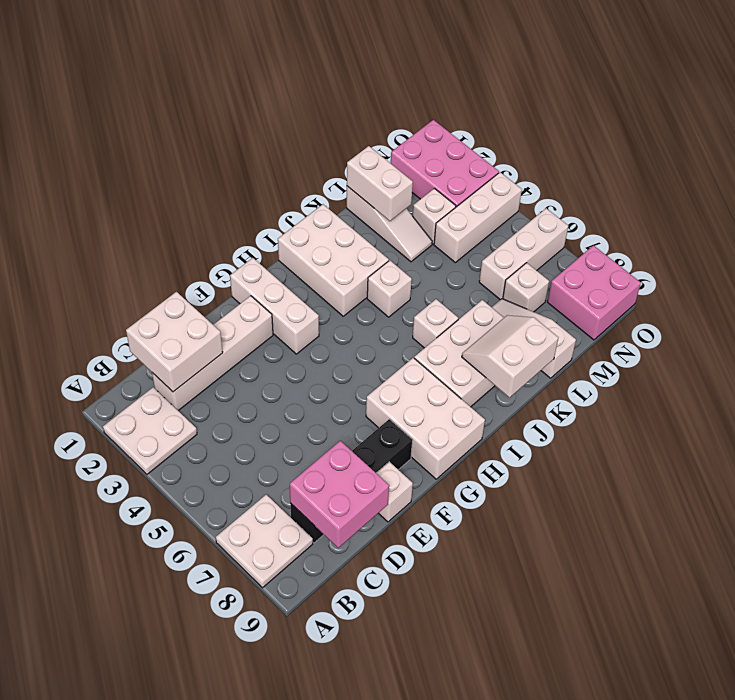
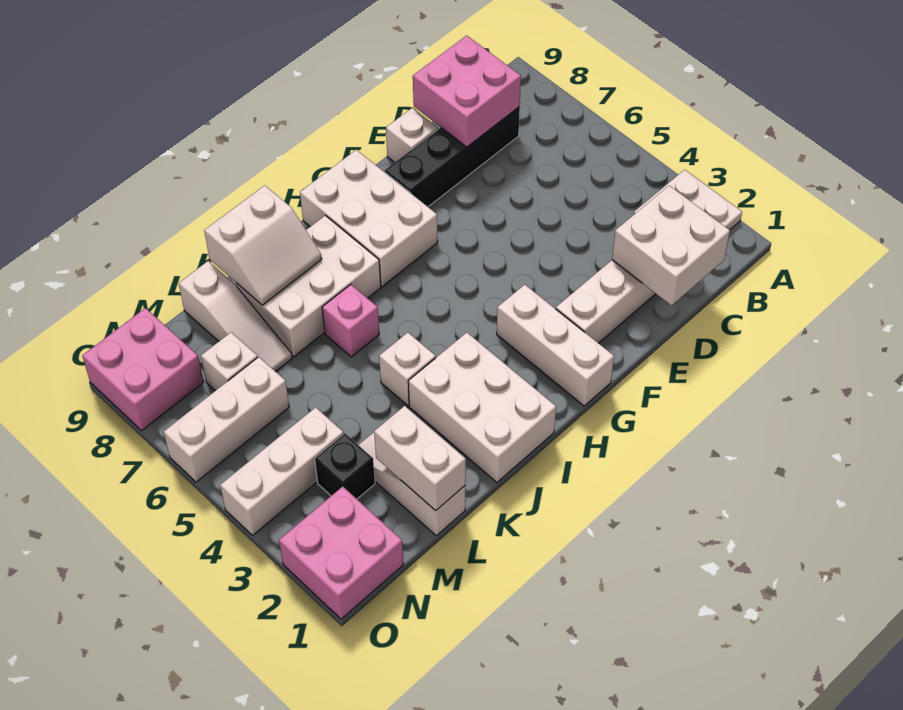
white plate A7:B8 level 1 -> none
white brick J6 level 1 -> pink brick J6 level 1
white brick M3 level 1 -> black brick M3 level 1
pink brick N1:O3 level 1 -> pink brick N1:O2 level 1

